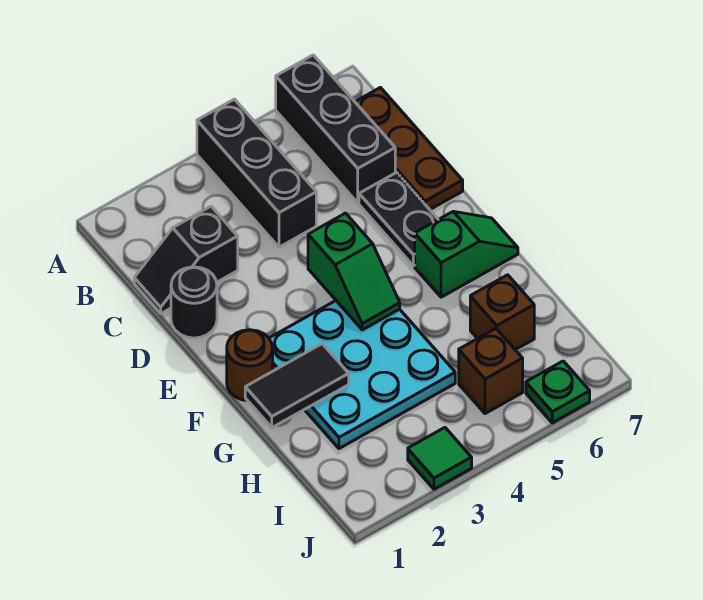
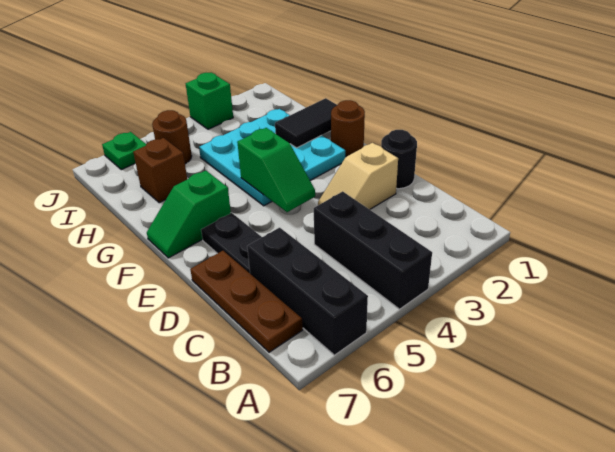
black slope C1:C2 level 1 top 2 -> none
none -> tan slope D2:D3 level 1 top 2
green slope E4:F4 level 2 top E -> green slope E4:F4 level 2 top F
brown brick I5 level 1 -> brown round brick I5 level 1
green tile J3 level 1 -> green brick J3 level 1

